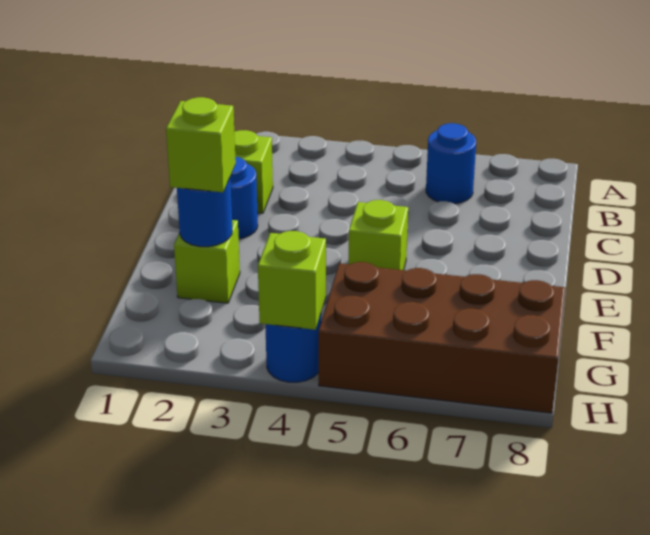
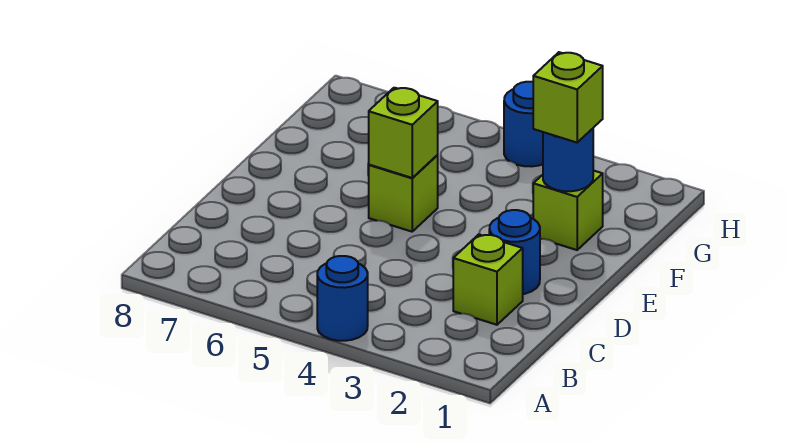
blue round brick B6 level 1 -> blue round brick A4 level 1
brown brick G5:H8 level 1 -> none
lime brick H4 level 2 -> lime brick E5 level 2

